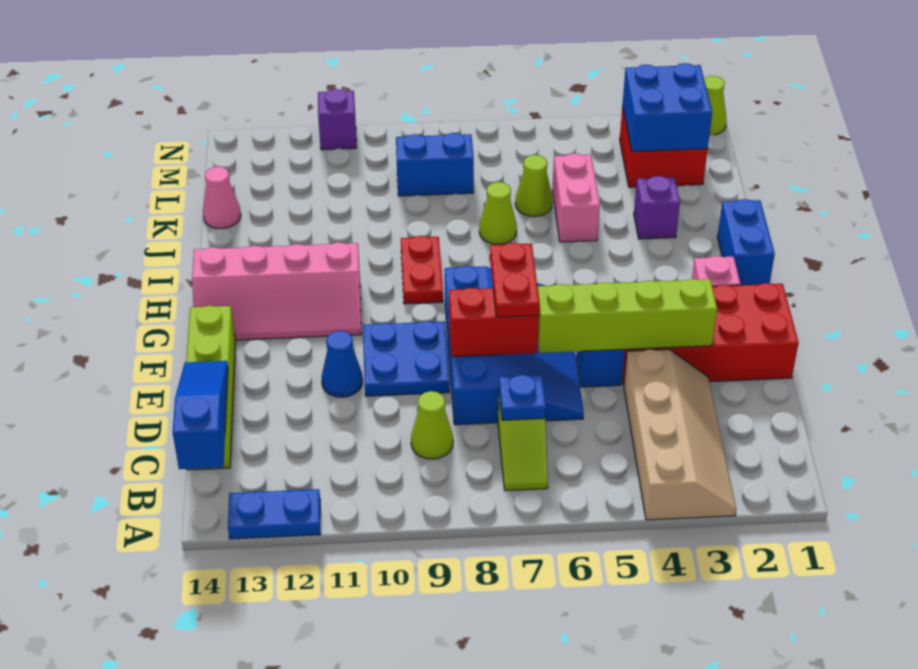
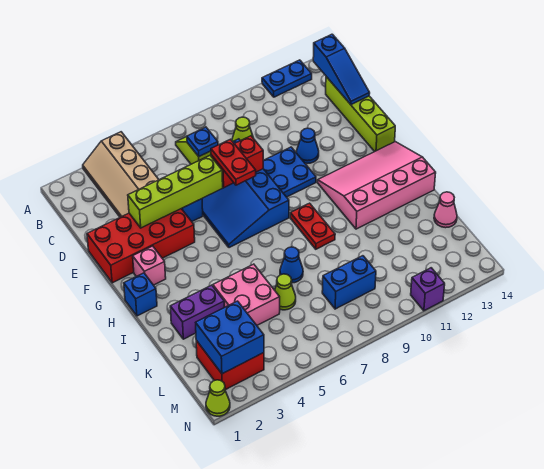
pink slope G11:H14 level 1 top H -> pink slope G11:I14 level 1 top I
blue brick H1:I1 level 1 -> blue brick H1 level 1
purple brick J3 level 1 -> purple brick J2:J3 level 1
pink brick J5:K5 level 1 -> pink brick J4:K5 level 1
lime cone J7 level 1 -> blue cone J7 level 1

